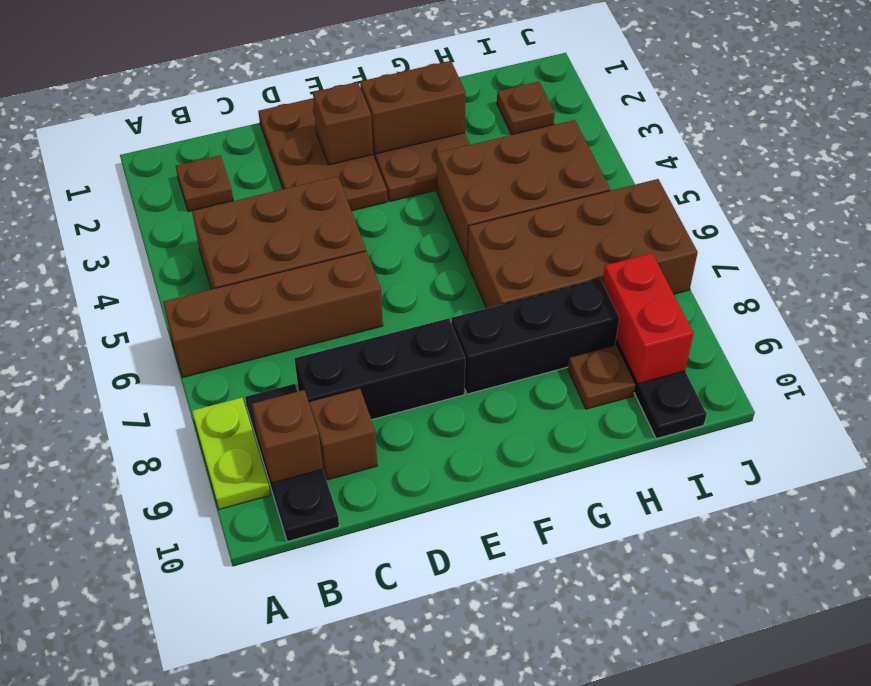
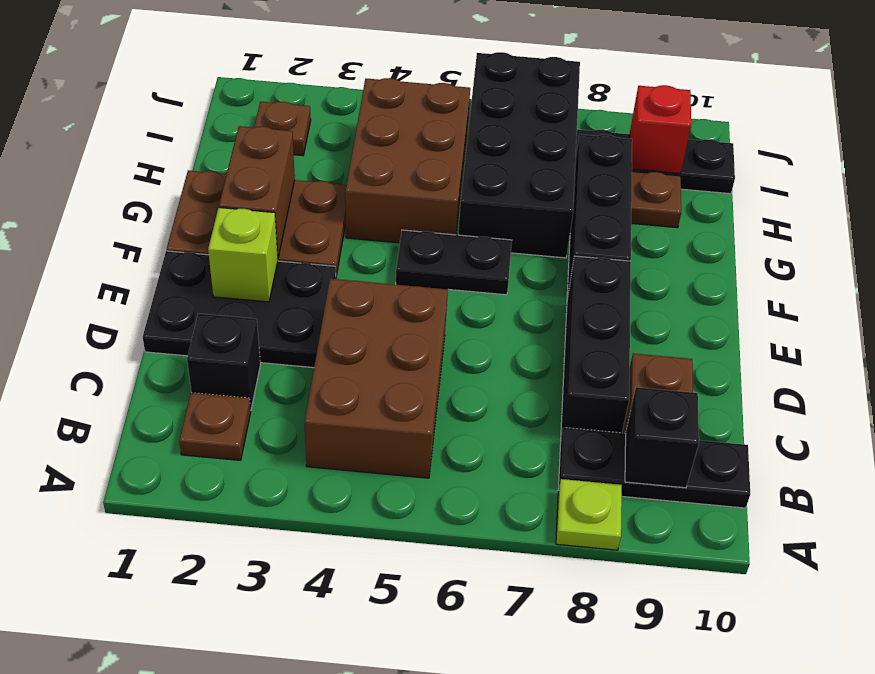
brown brick A6:D6 level 1 -> none
lime plate A8:A9 level 1 -> lime plate A8 level 1
brown brick B9 level 2 -> black brick B9 level 2
none -> black brick C2 level 1
brown plate D1:E3 level 1 -> black plate D1:E3 level 1
brown brick E2 level 2 -> lime brick E2 level 2
none -> black plate F5:F6 level 1
brown brick G6:J7 level 1 -> black brick G6:J7 level 1
red brick I8:I9 level 2 -> red brick I9 level 2

